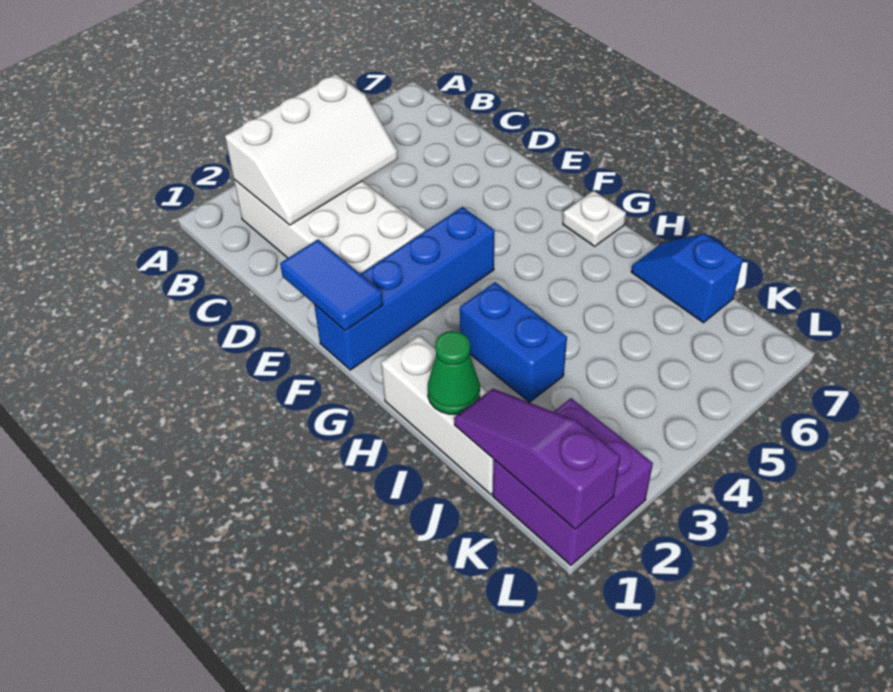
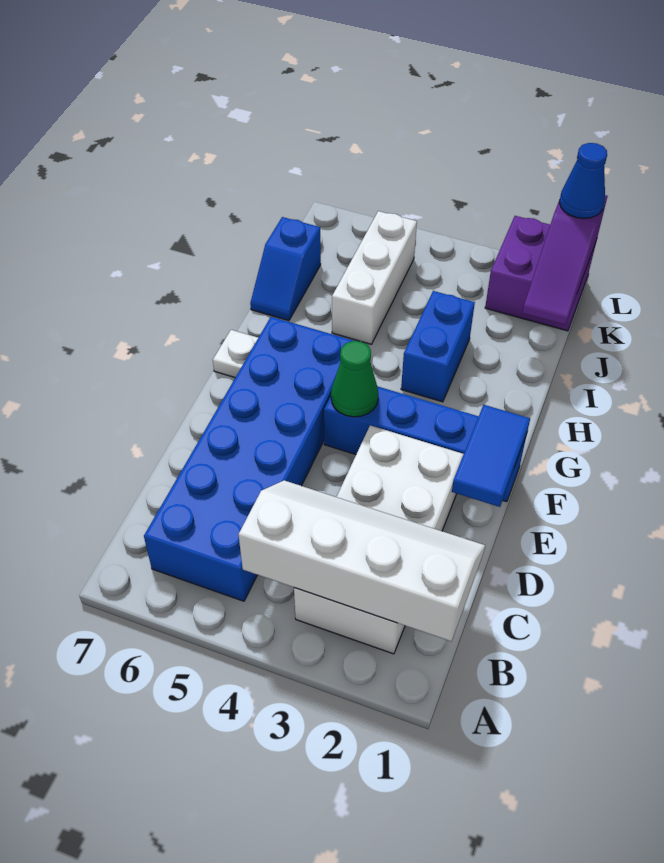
white slope B2:C4 level 2 top B -> white slope B1:C4 level 2 top B
none -> blue brick B5:G6 level 1
white brick H1:J1 level 1 -> white brick I5:K5 level 1
green cone I1 level 2 -> green cone F4 level 2
none -> blue cone L1 level 3

